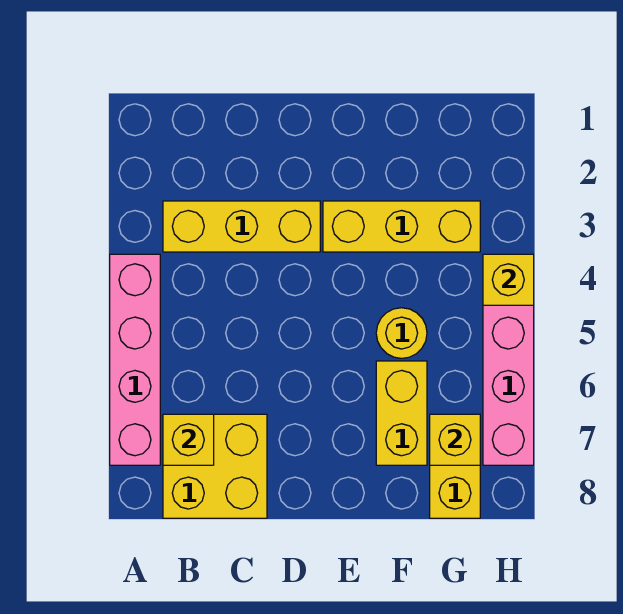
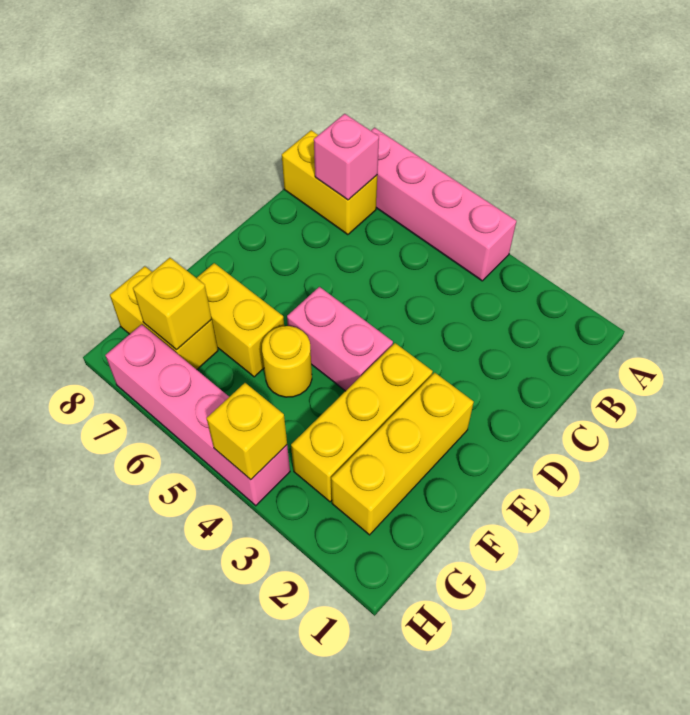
yellow brick B3:D3 level 1 -> yellow brick E2:G2 level 1
yellow brick B7:C8 level 1 -> yellow brick B7:B8 level 1
yellow brick B7 level 2 -> pink brick B7 level 2
none -> pink brick E4:E5 level 1

